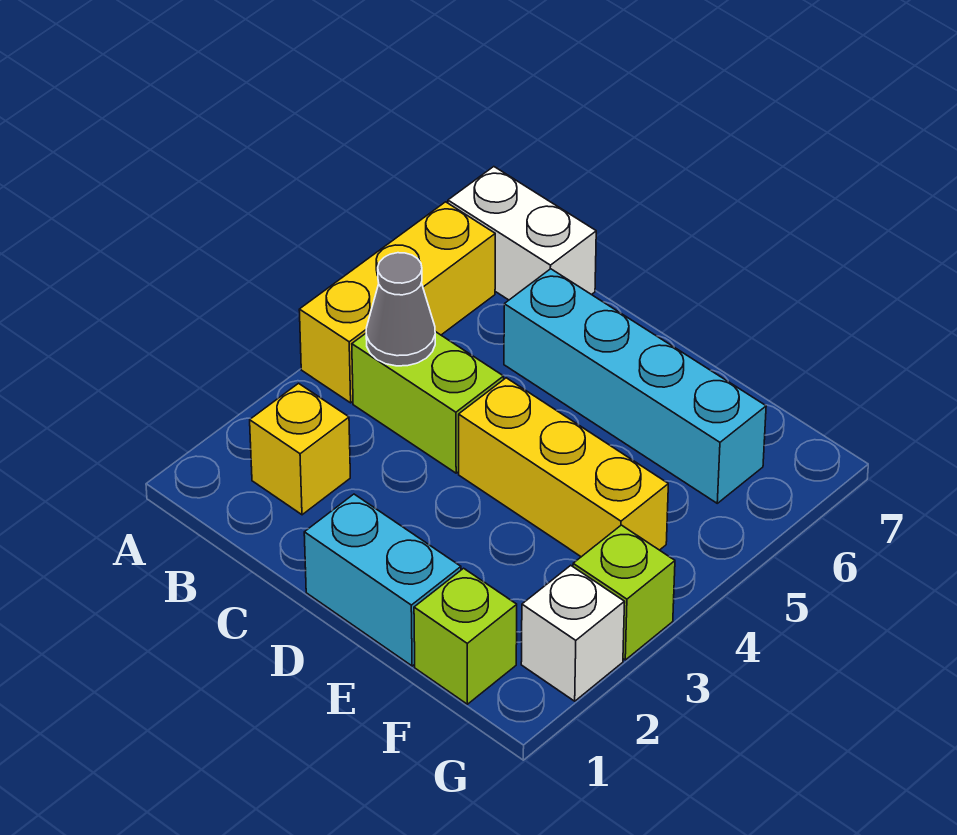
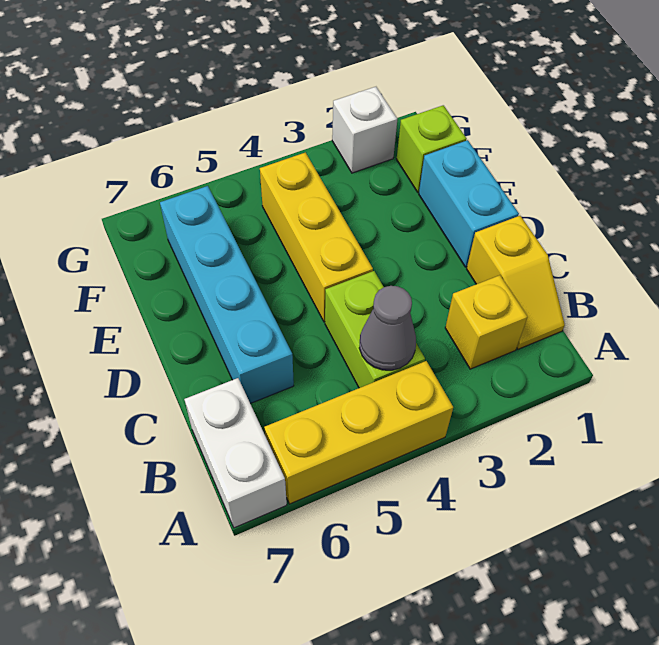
none -> yellow slope B1:C1 level 1 top C
lime brick G3 level 1 -> none

